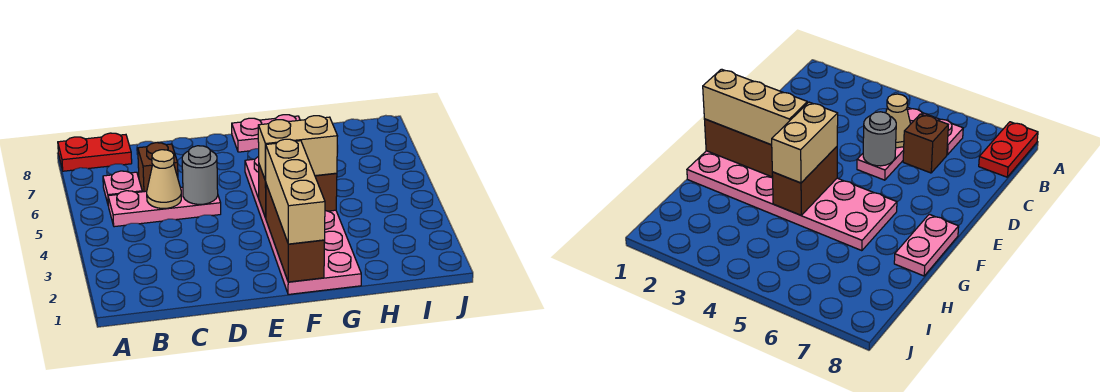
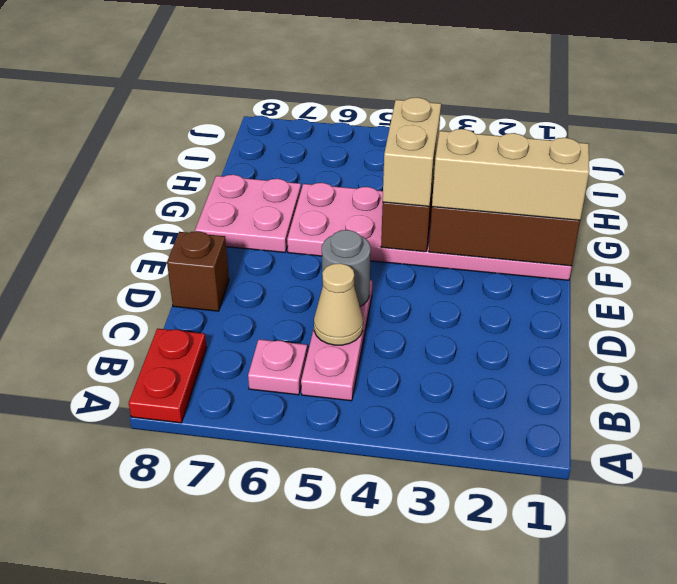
brown brick C6 level 1 -> brown brick D8 level 1
pink plate F8:G8 level 1 -> pink plate F7:G8 level 1

